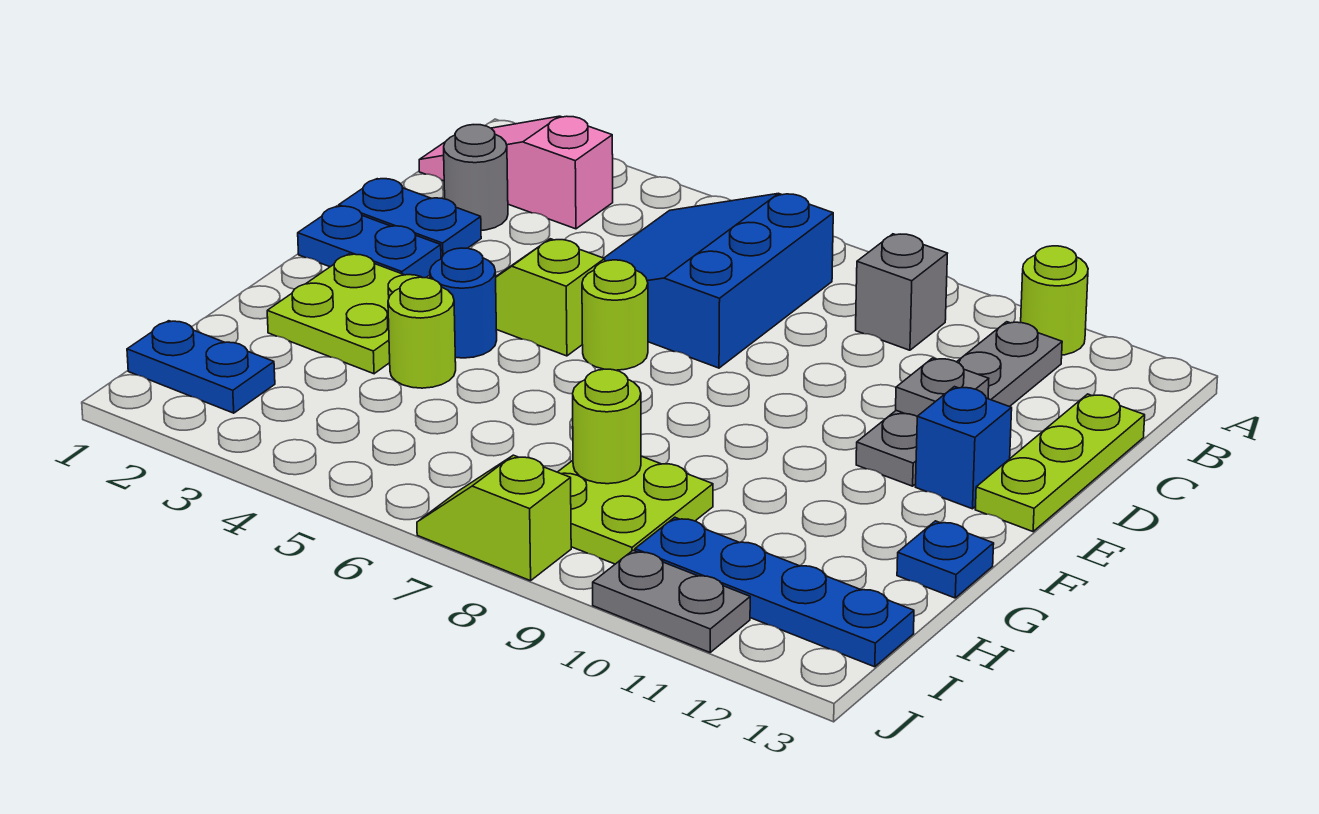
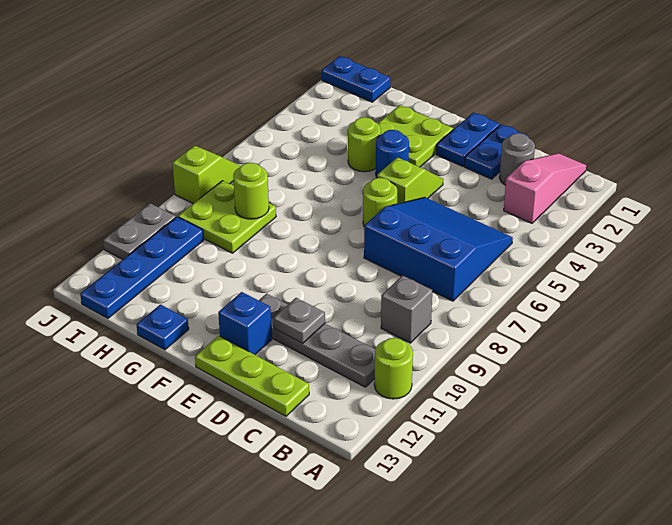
blue plate I1:I2 level 1 -> blue plate I1:J1 level 1

